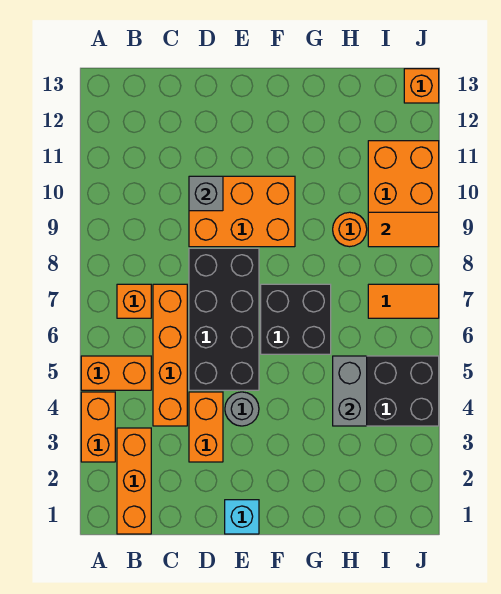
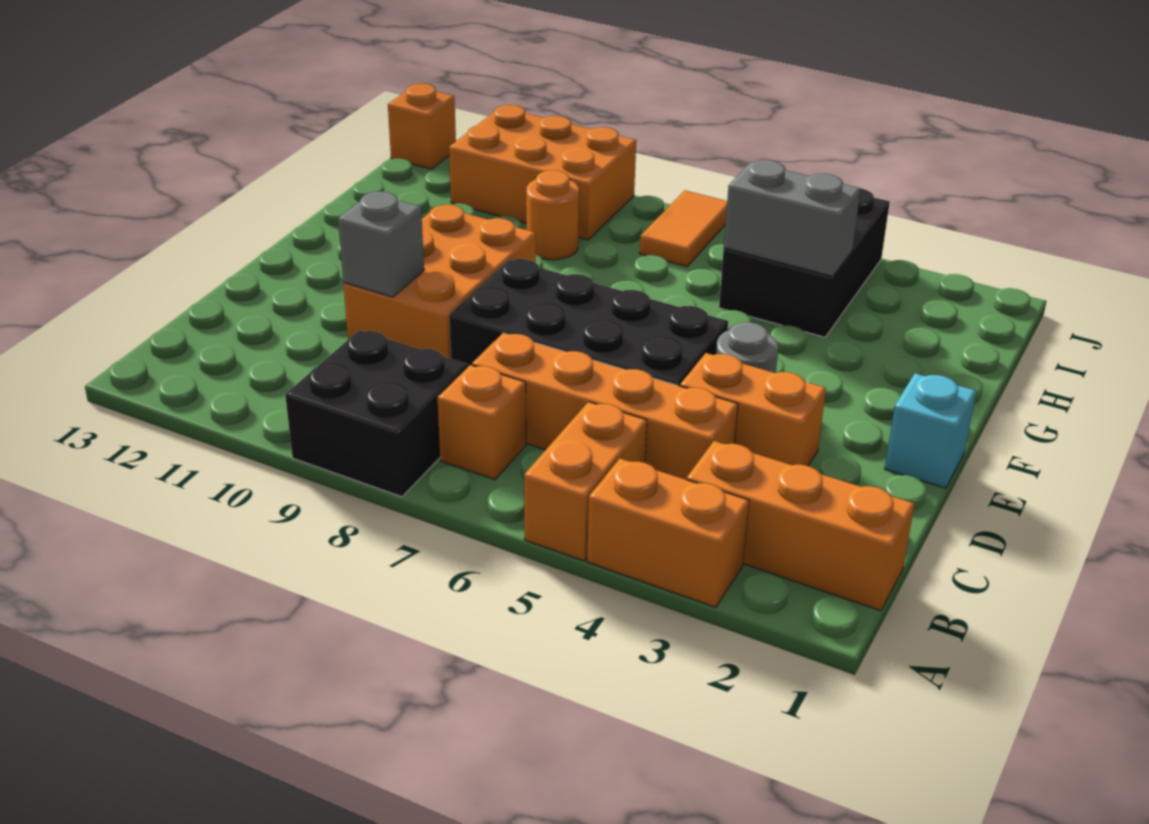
black brick F6:G7 level 1 -> black brick A8:B9 level 1
orange tile I9:J9 level 2 -> none

